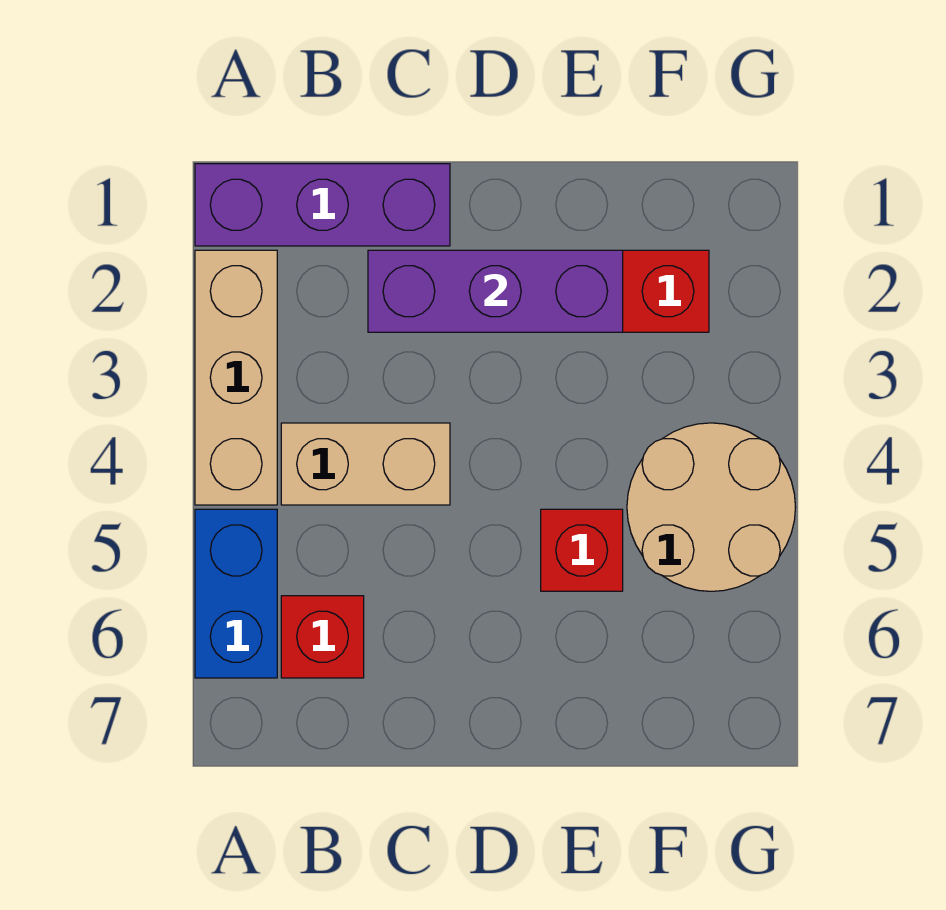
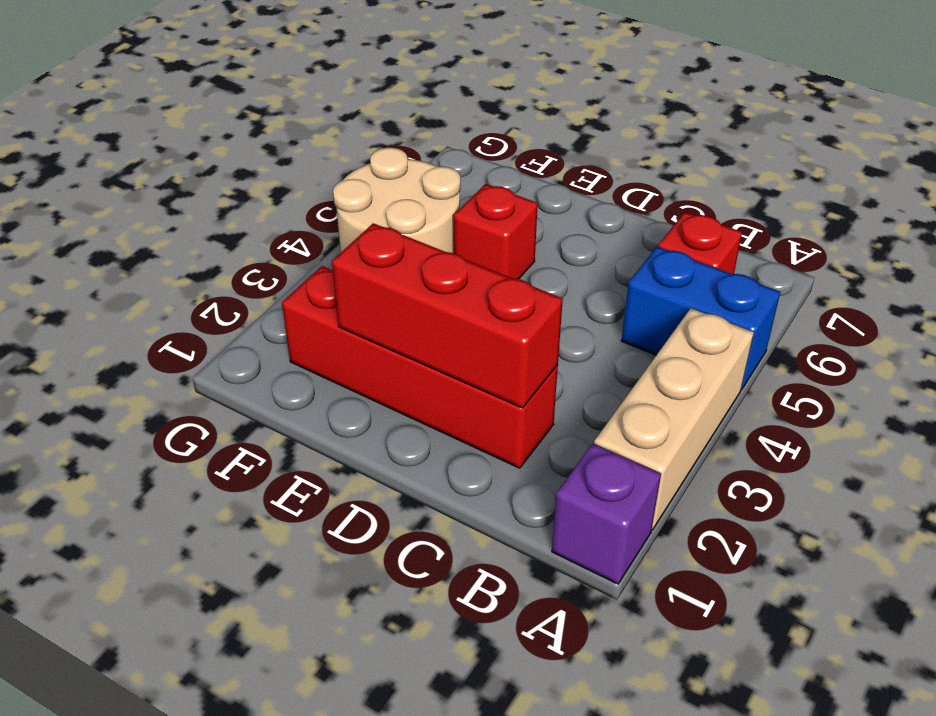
purple brick A1:C1 level 1 -> purple brick A1 level 1
blue brick A5:A6 level 1 -> blue brick A5:B5 level 1
tan brick B4:C4 level 1 -> none
purple brick C2:E2 level 2 -> red brick C2:E2 level 2

